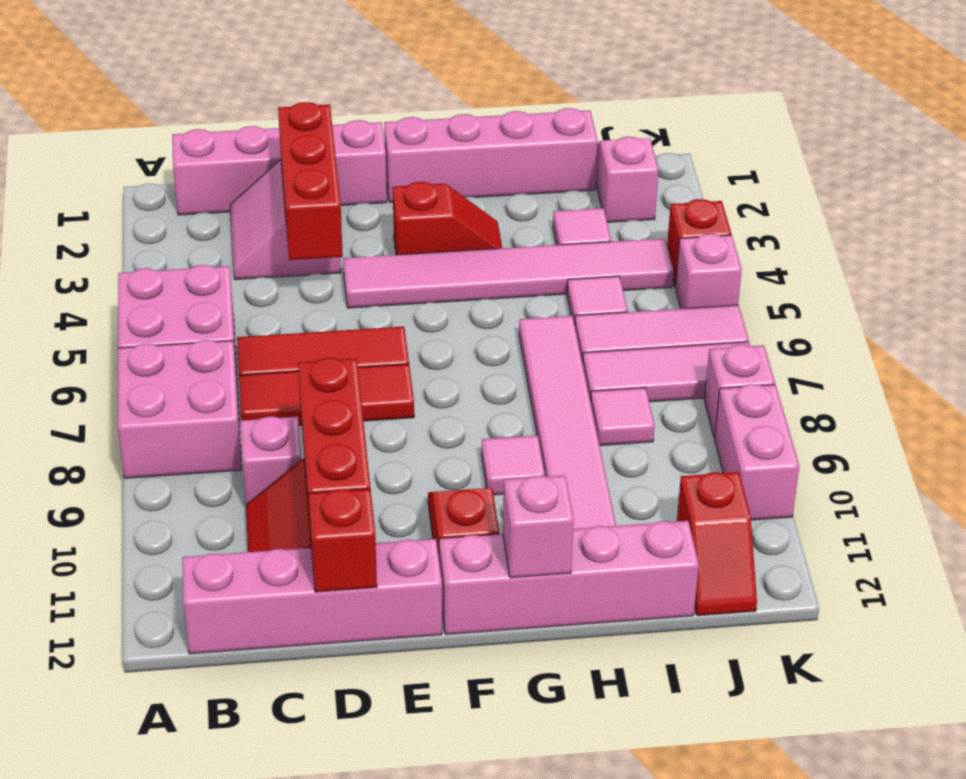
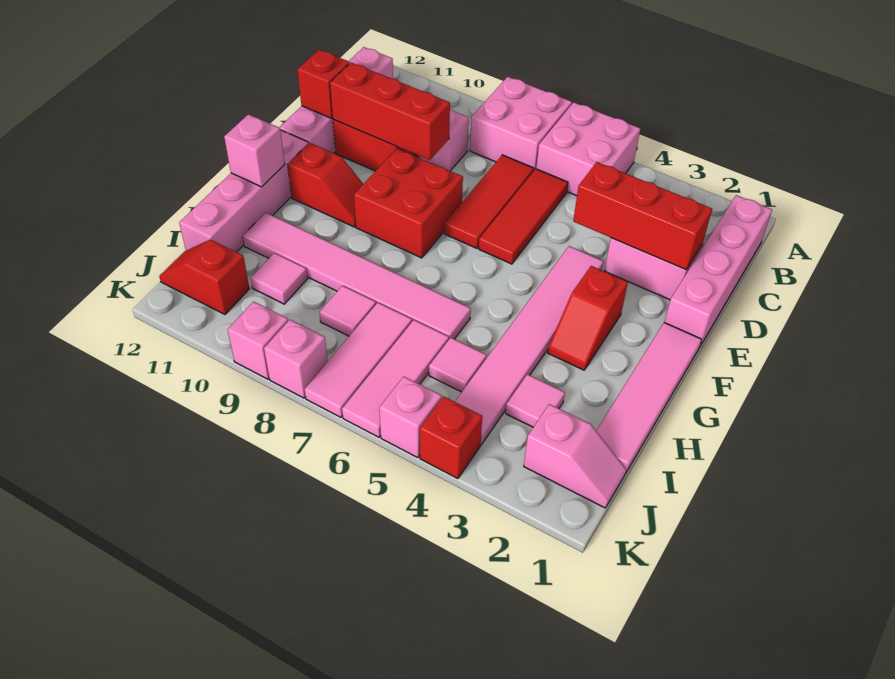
none -> red brick E8:F9 level 1
pink brick F1:I1 level 1 -> pink tile F1:I1 level 1
pink tile G9 level 1 -> pink tile I10 level 1
pink brick K9:K10 level 1 -> pink brick K9 level 1

